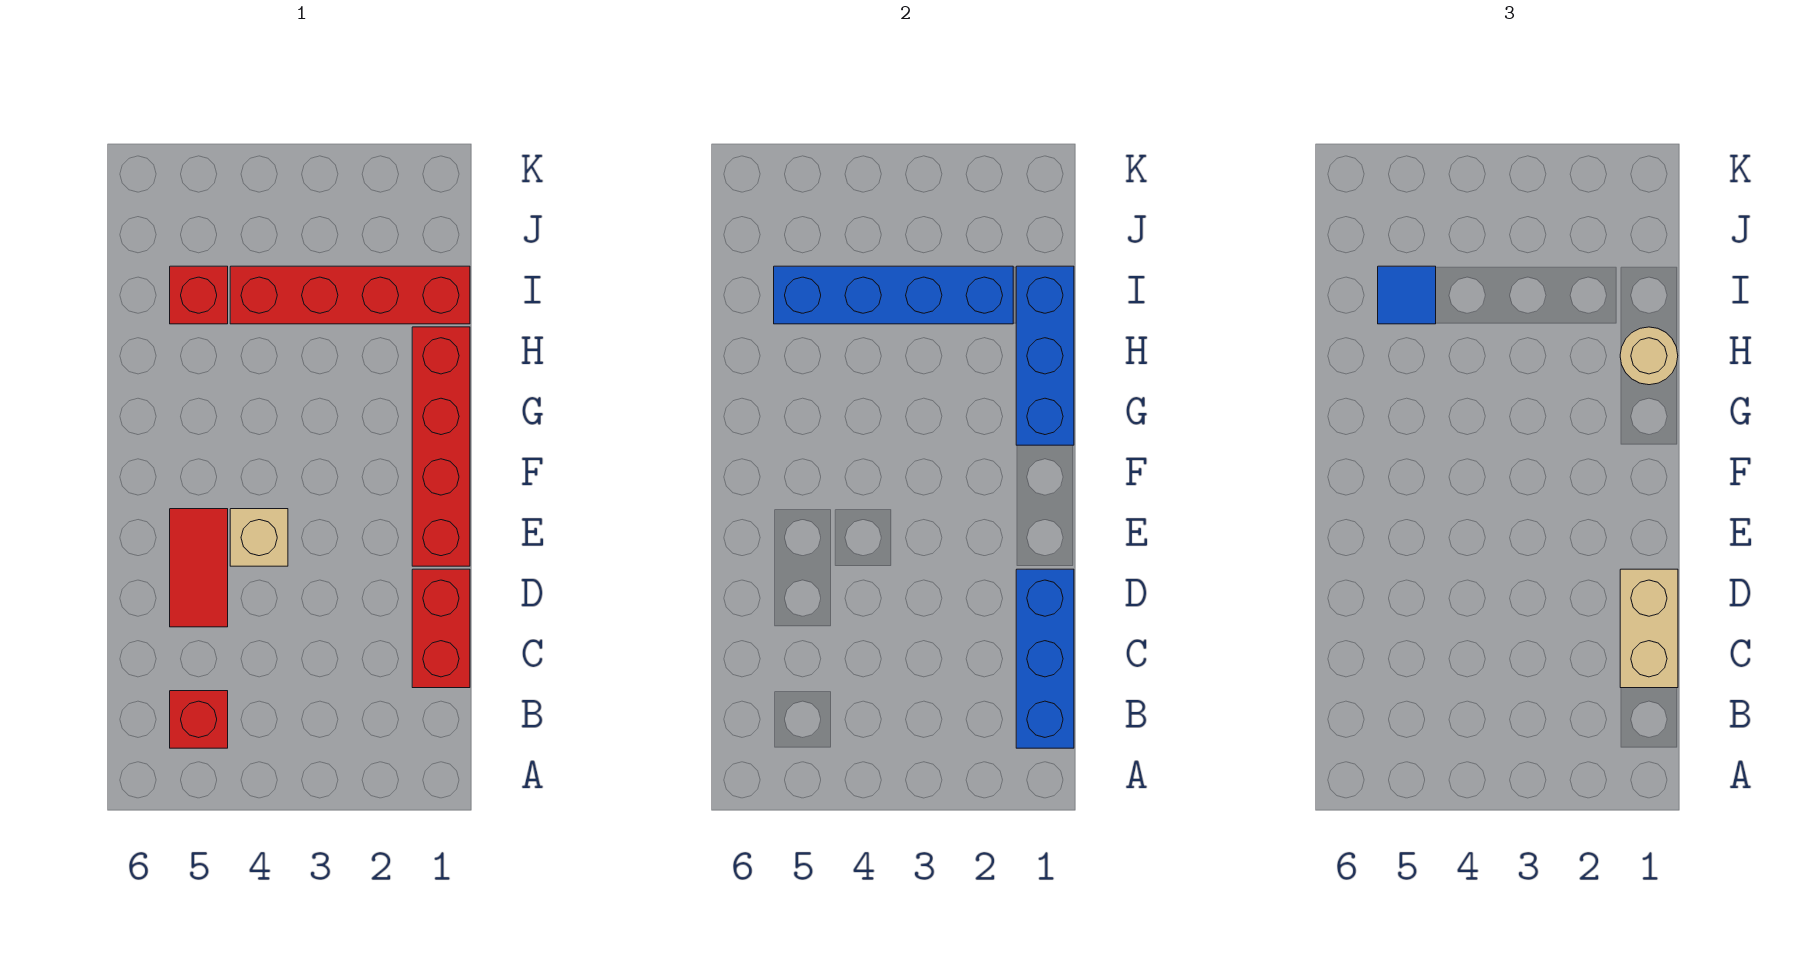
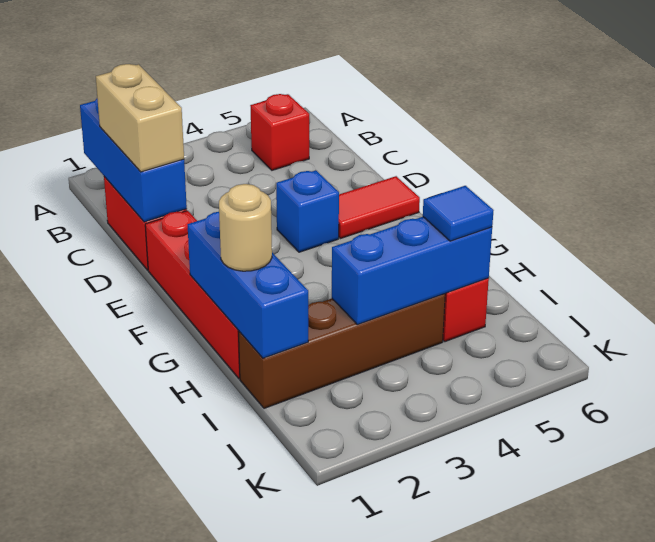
red tile D5:E5 level 1 -> red tile E5:E6 level 1
tan brick E4 level 1 -> blue brick E4 level 1
red brick I1:I4 level 1 -> brown brick I1:I4 level 1
blue brick I2:I5 level 2 -> blue brick I3:I5 level 2

